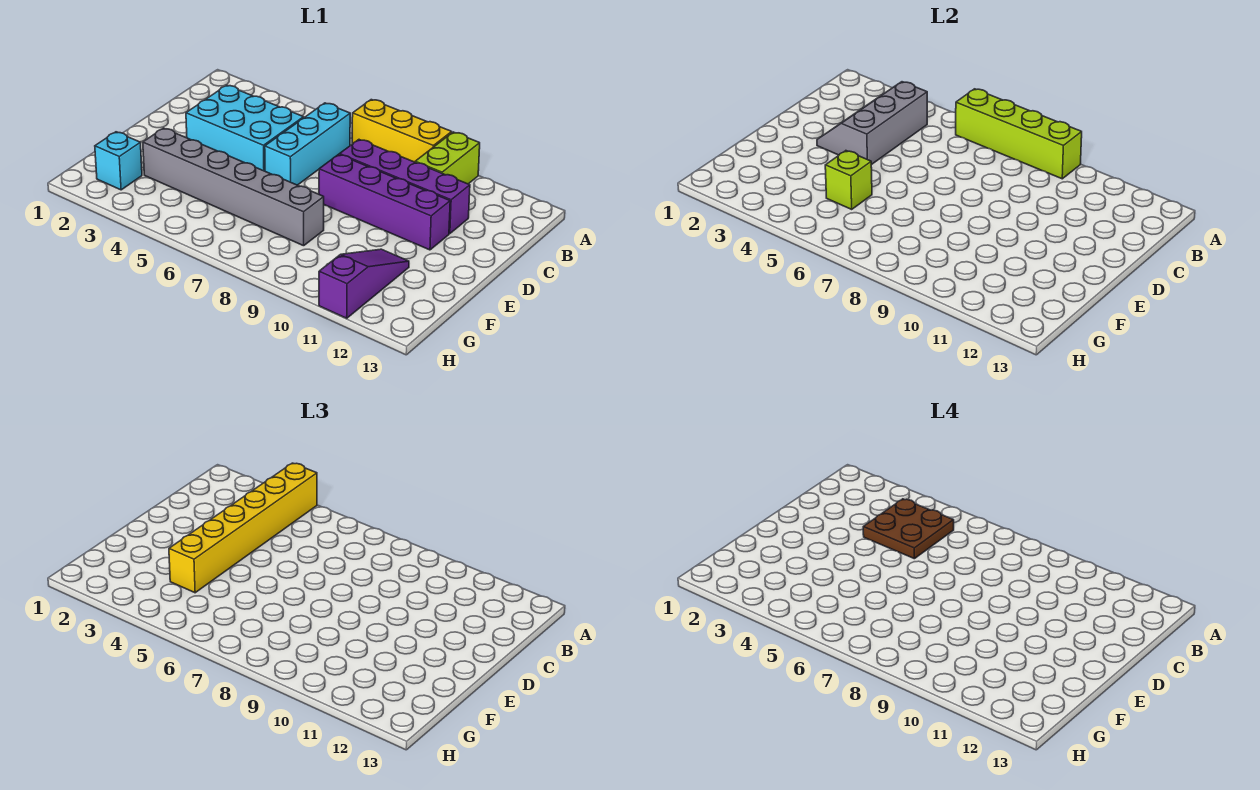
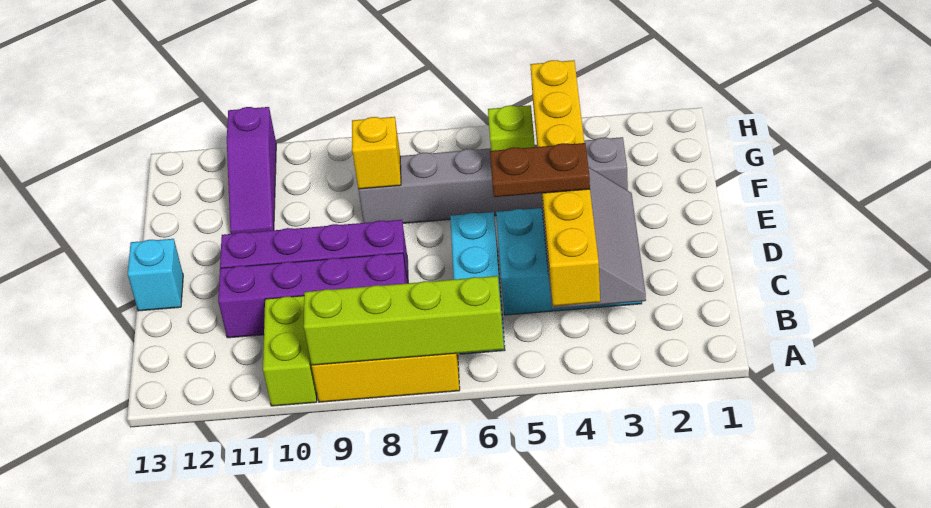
brown plate B4:C5 level 4 -> brown plate C4:C5 level 4
none -> yellow brick F8 level 2
cyan brick G2 level 1 -> cyan brick D13 level 1

